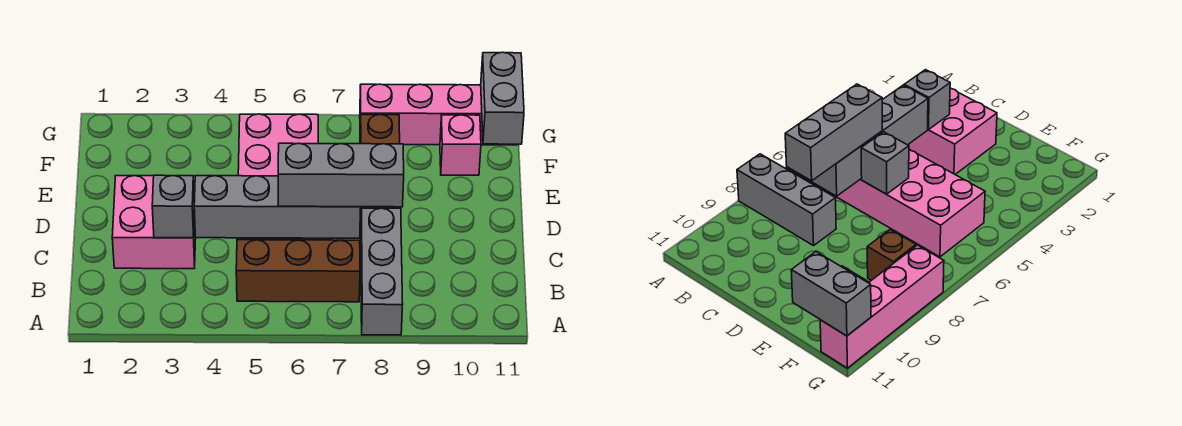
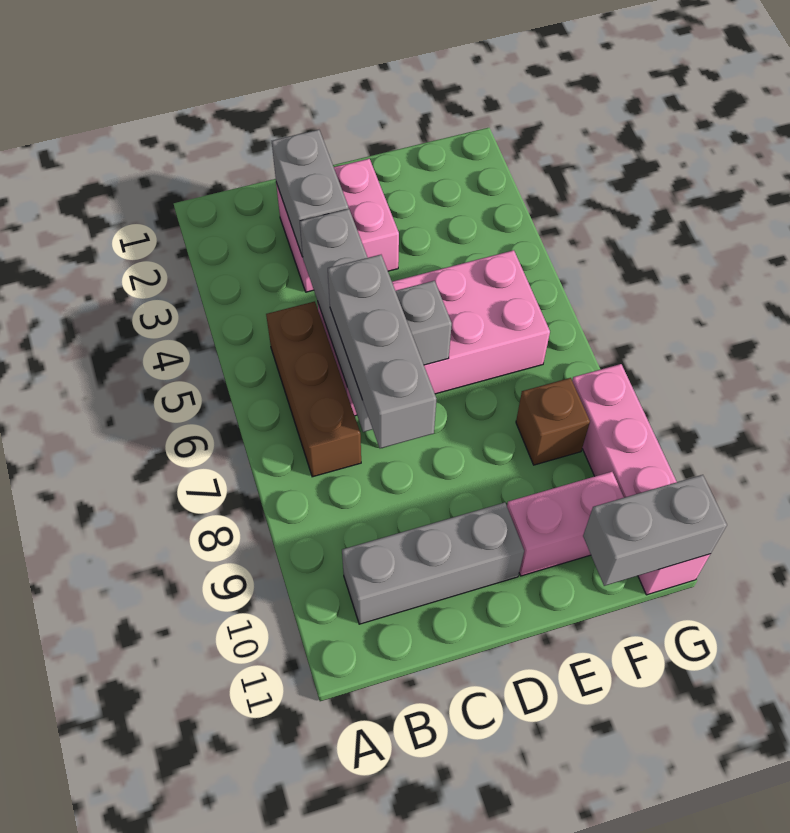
grey brick A8:C8 level 1 -> grey brick B10:D10 level 1
grey brick C3 level 2 -> grey brick C2:C3 level 2
pink brick F10 level 1 -> pink brick E10:F10 level 1

